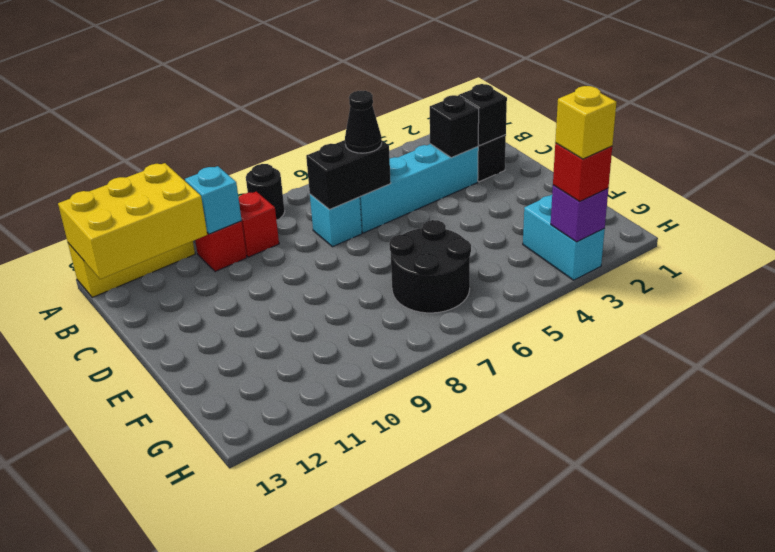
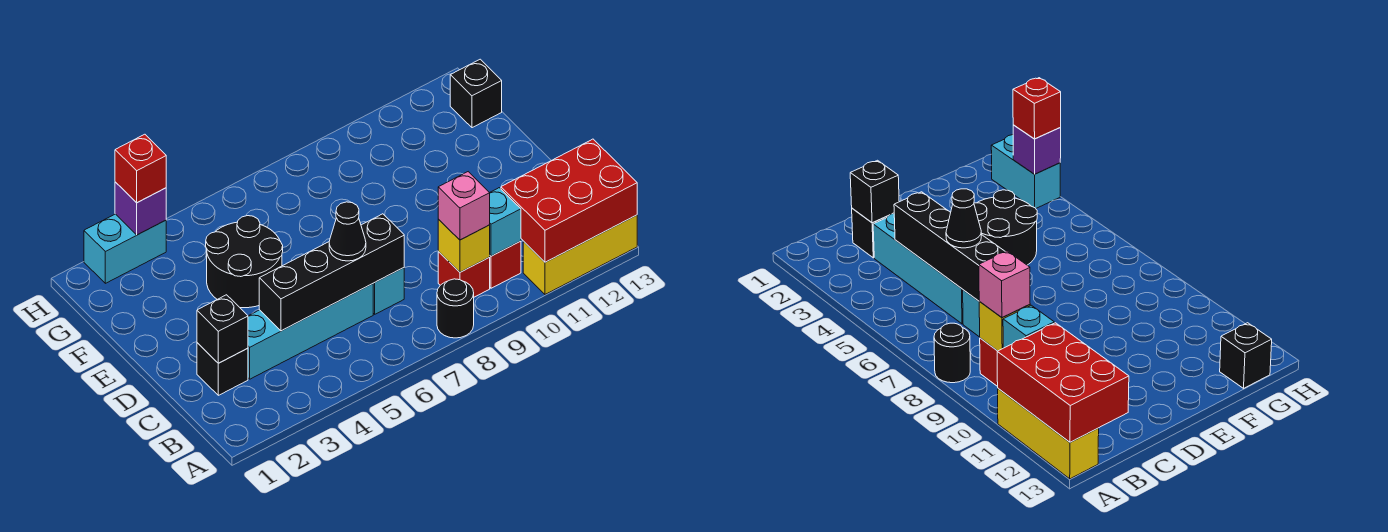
yellow brick A11:B13 level 2 -> red brick A11:B13 level 2
none -> pink brick B9 level 3
black brick C3 level 2 -> black brick G13 level 1
black brick C6:C7 level 2 -> black brick C4:C7 level 2
black round brick F6:G7 level 1 -> black round brick E4:F5 level 1
cyan brick G3:H3 level 1 -> cyan brick H2:H3 level 1
yellow brick H3 level 4 -> yellow brick B9 level 2

